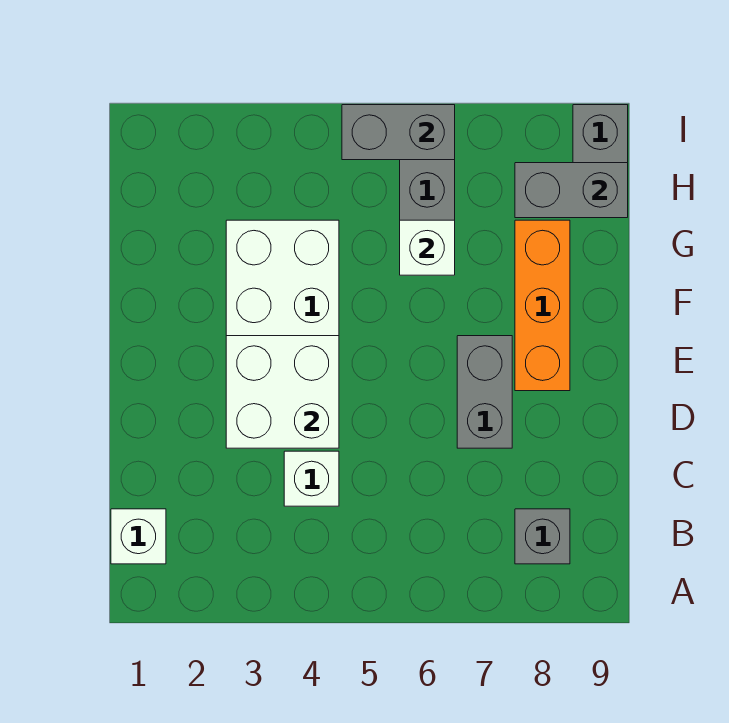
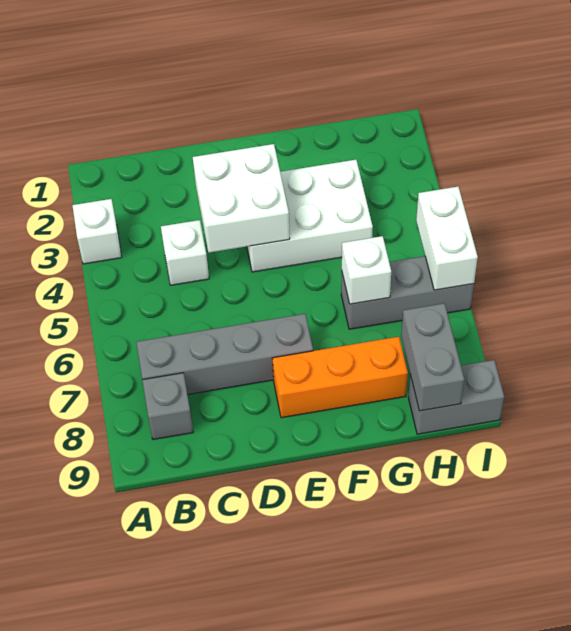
white brick B1 level 1 -> white brick A3 level 1
grey brick D7:E7 level 1 -> grey brick B7:E7 level 1
grey brick I5:I6 level 2 -> white brick I5:I6 level 2

